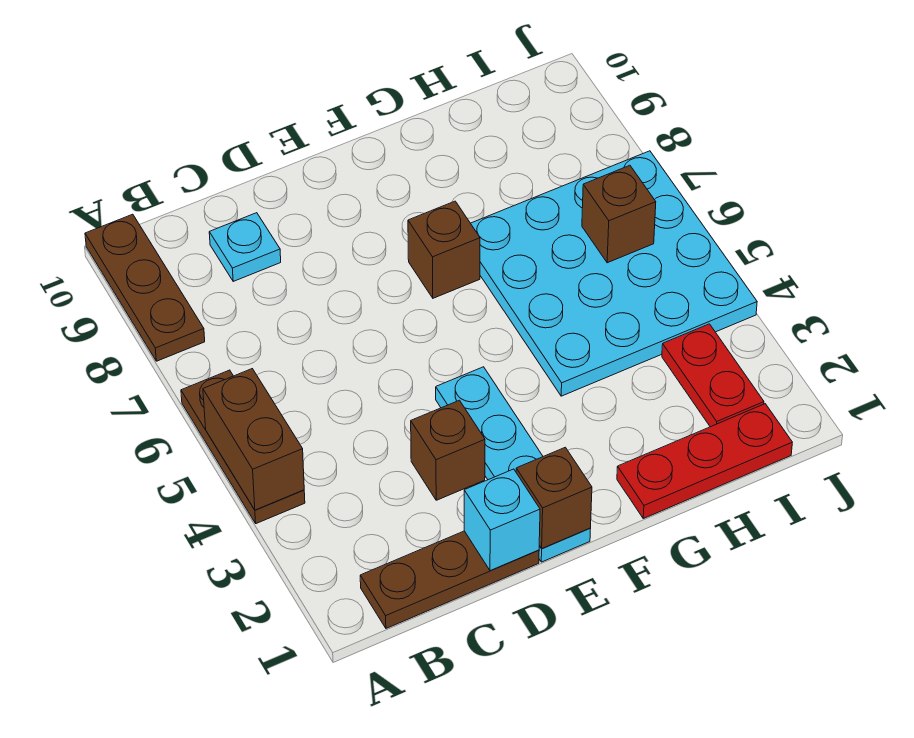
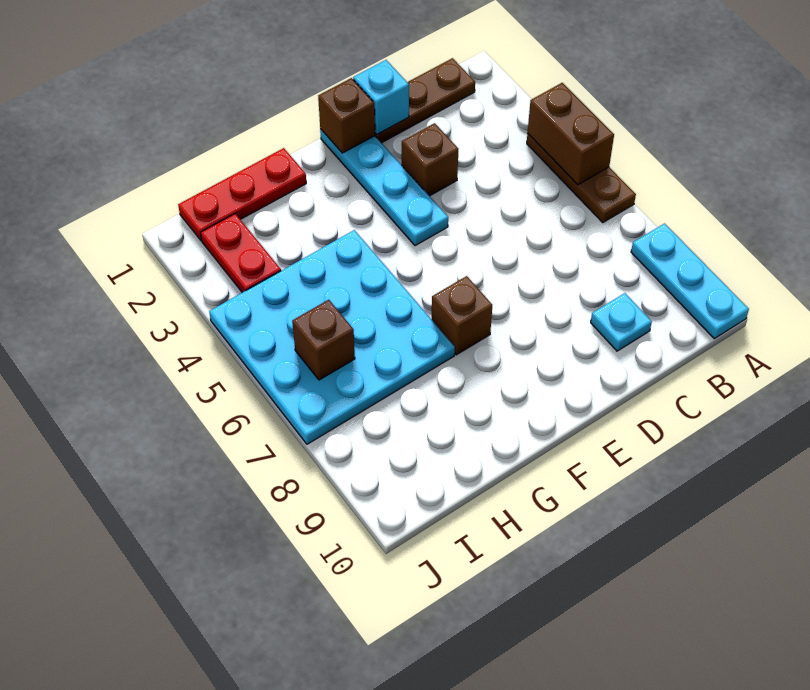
brown plate A8:A10 level 1 -> cyan plate A8:A10 level 1

